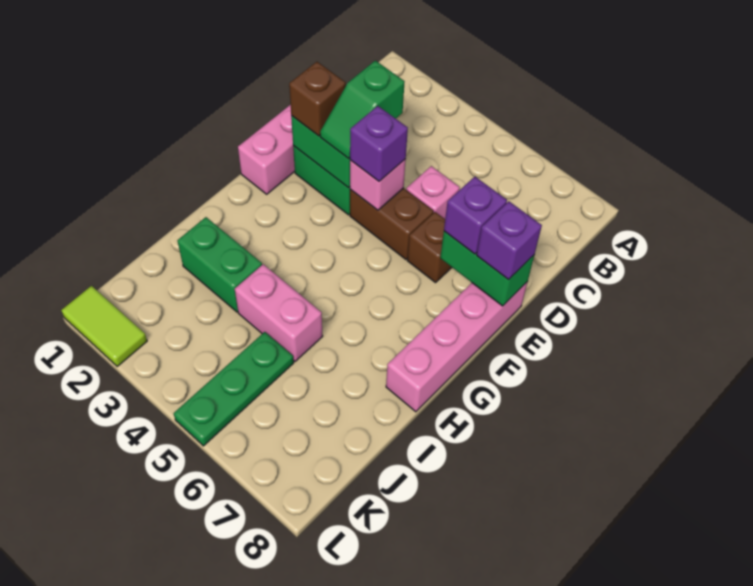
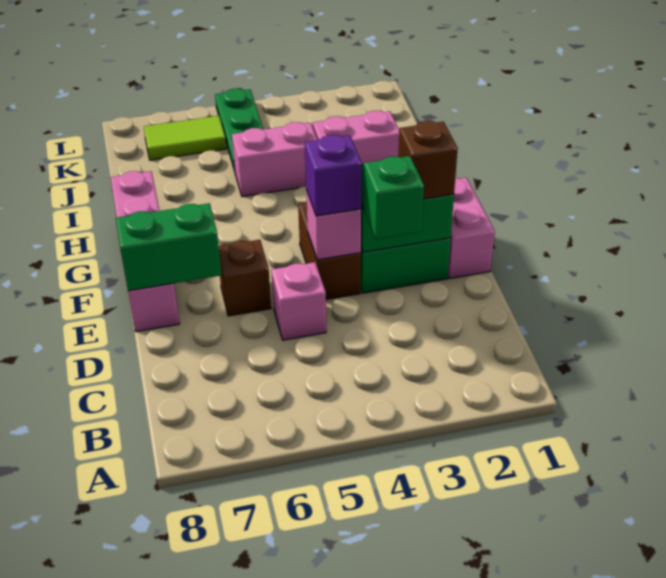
brown brick E4:E5 level 1 -> brown brick E4:F4 level 1
purple brick E7 level 3 -> none
purple brick E8 level 3 -> none
green brick I2:I3 level 1 -> pink brick I2:I3 level 1
lime tile L1:L2 level 1 -> lime tile K6:K7 level 1

